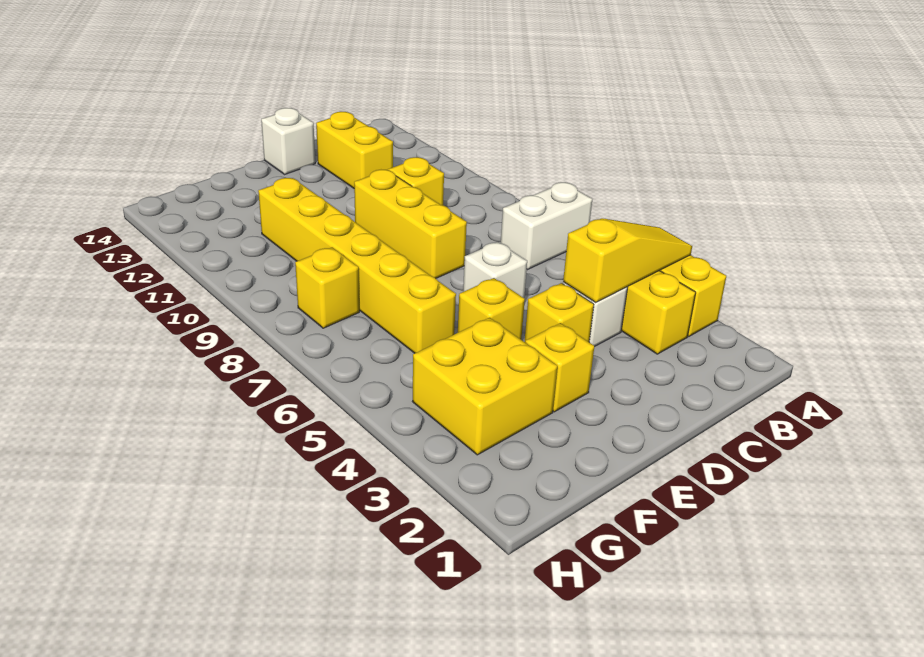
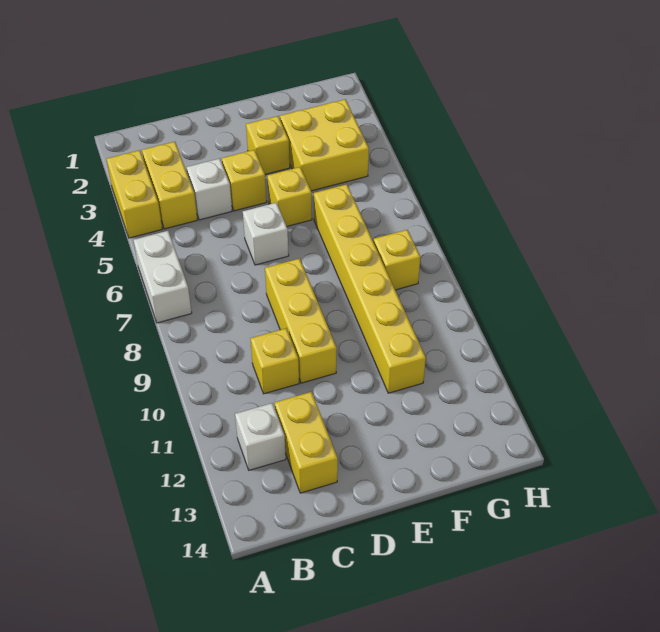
yellow slope A4:C4 level 2 top C -> none
white brick A7:B7 level 1 -> white brick A6:A7 level 1
white brick D14 level 1 -> white brick B12 level 1

